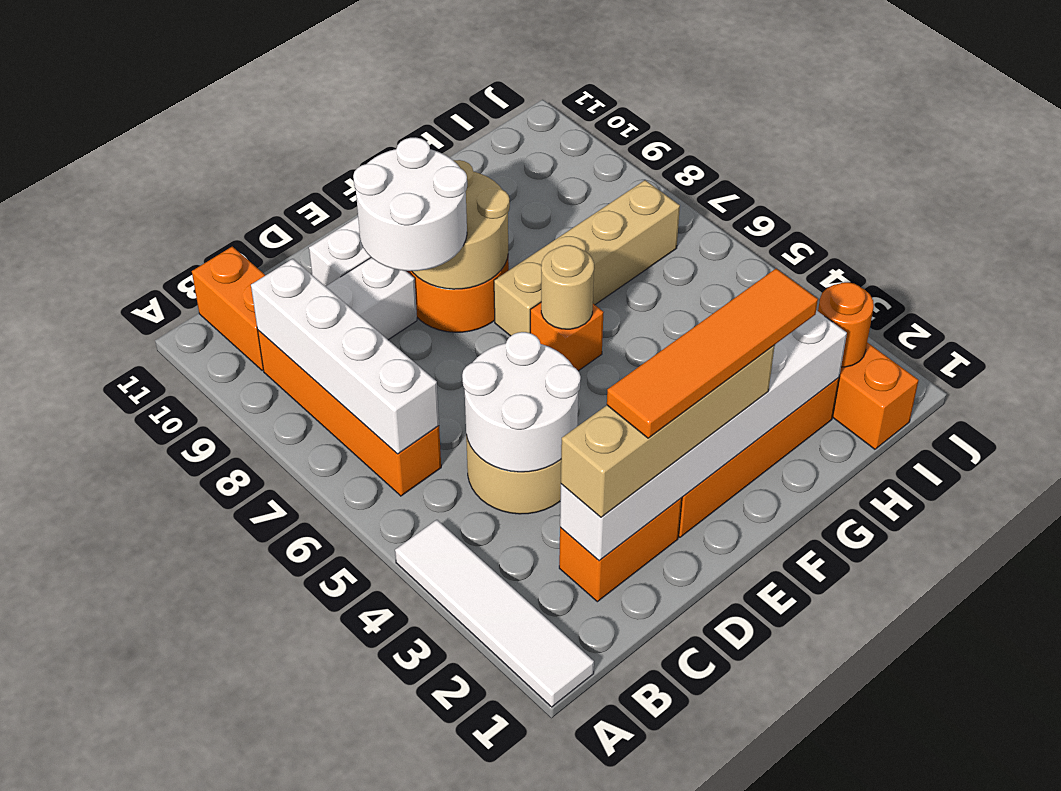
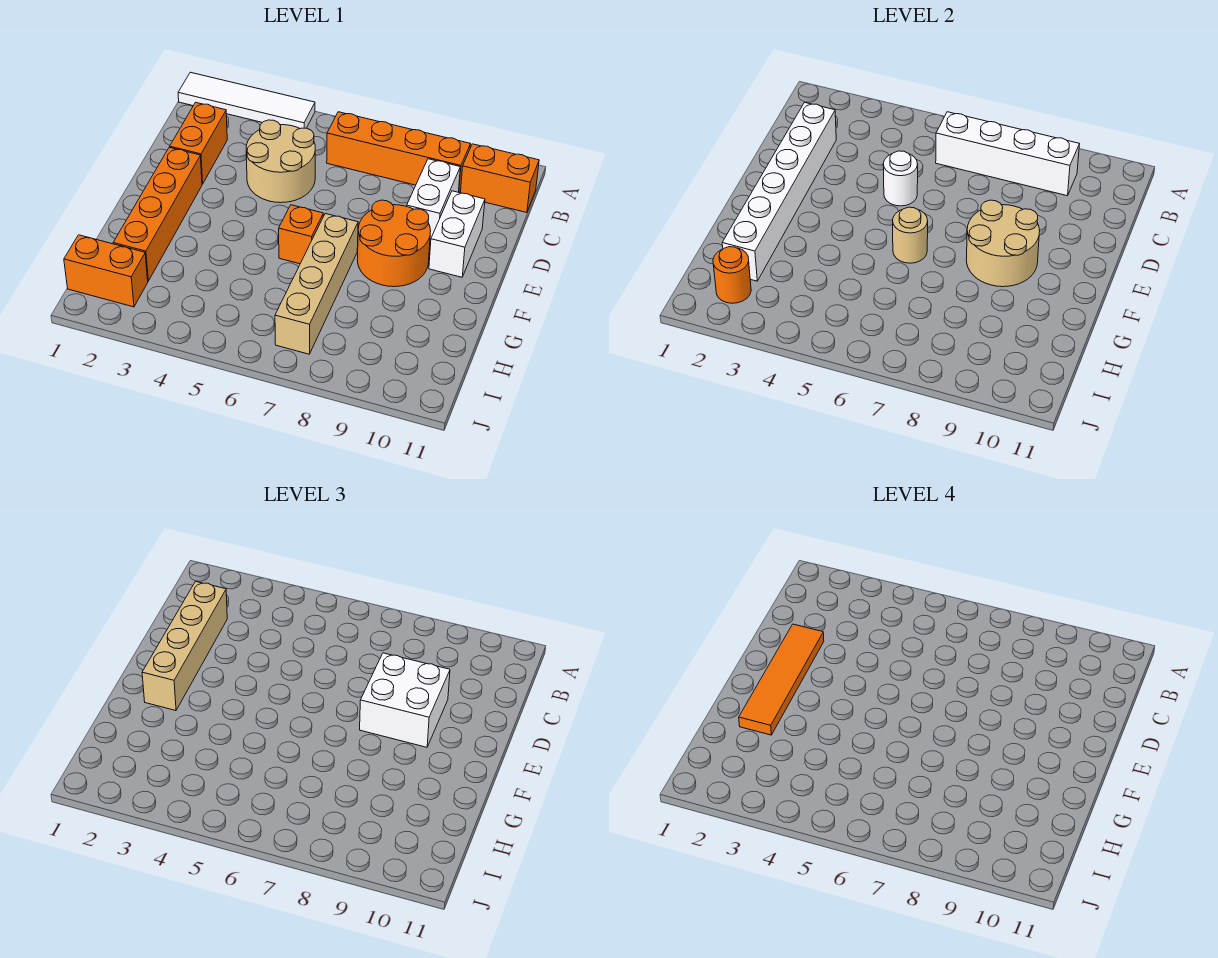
white round brick C4:D5 level 2 -> white round brick D5 level 2
white round brick D8:E9 level 3 -> white brick D8:E9 level 3

